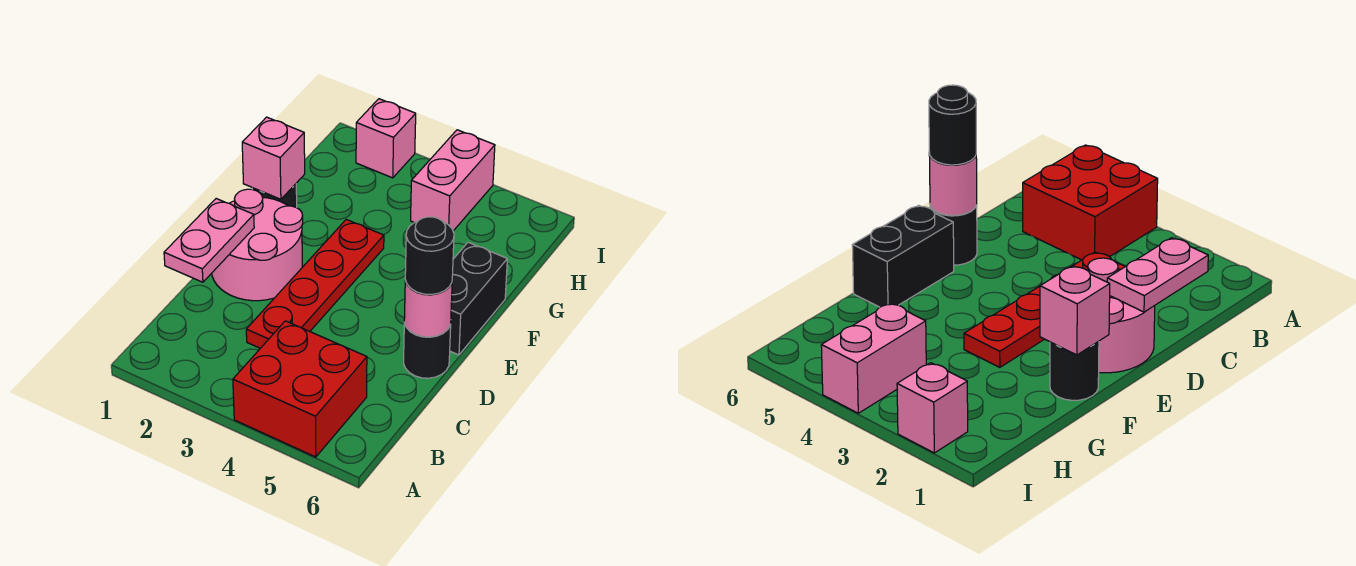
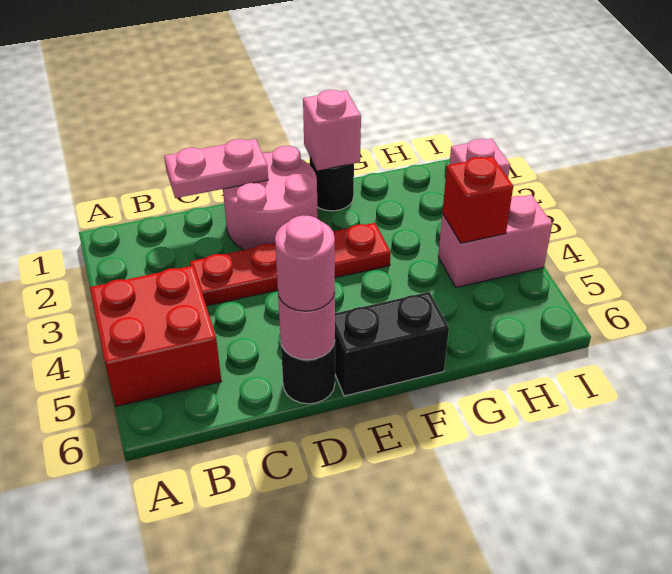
black round brick D6 level 3 -> pink round brick D6 level 3
none -> red brick H4 level 2

